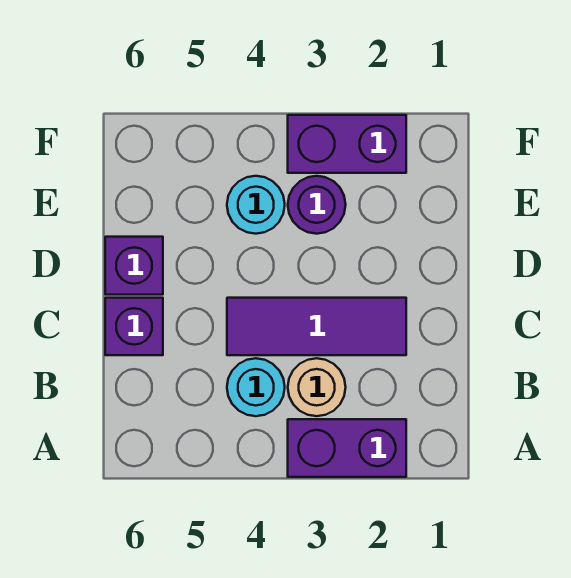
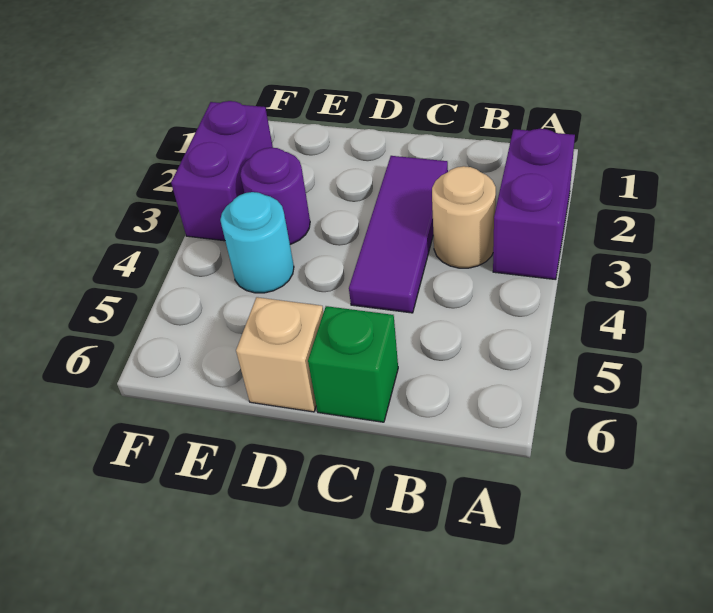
cyan round brick B4 level 1 -> none
purple brick C6 level 1 -> green brick C6 level 1
purple brick D6 level 1 -> tan brick D6 level 1

